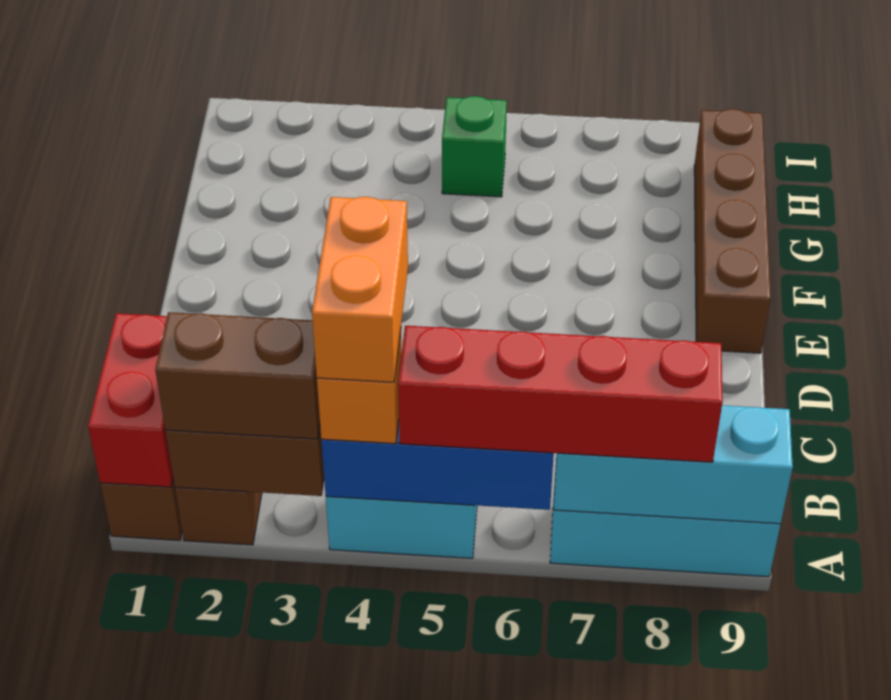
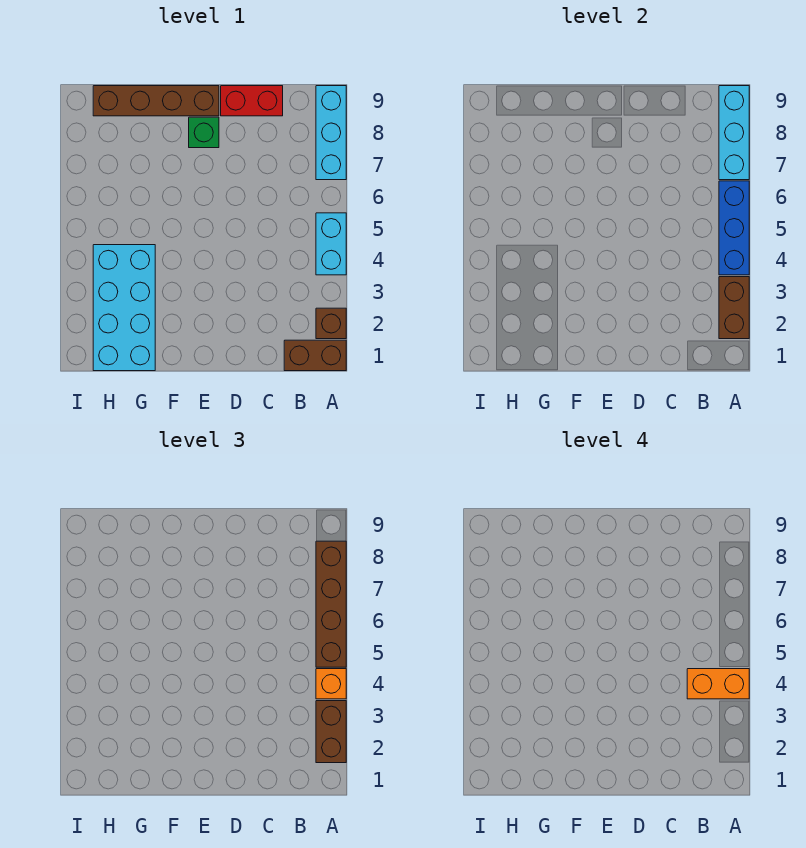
red brick A1:B1 level 2 -> red brick C9:D9 level 1
red brick A5:A8 level 3 -> brown brick A5:A8 level 3
none -> cyan brick G1:H4 level 1
green brick H5 level 1 -> green brick E8 level 1

